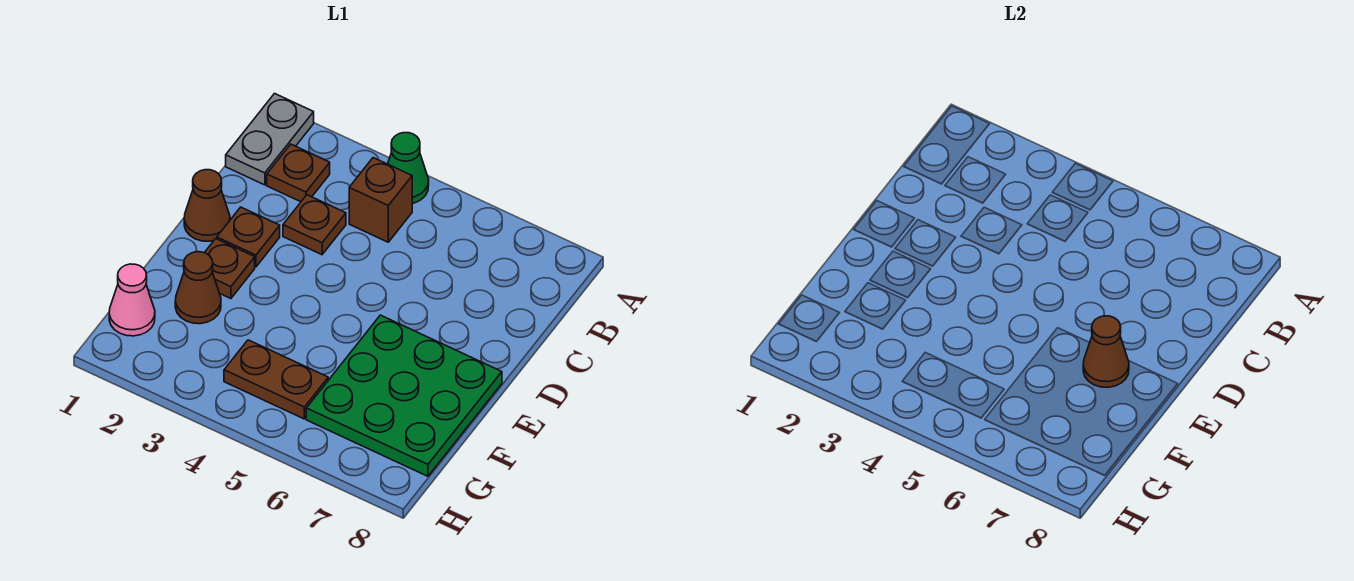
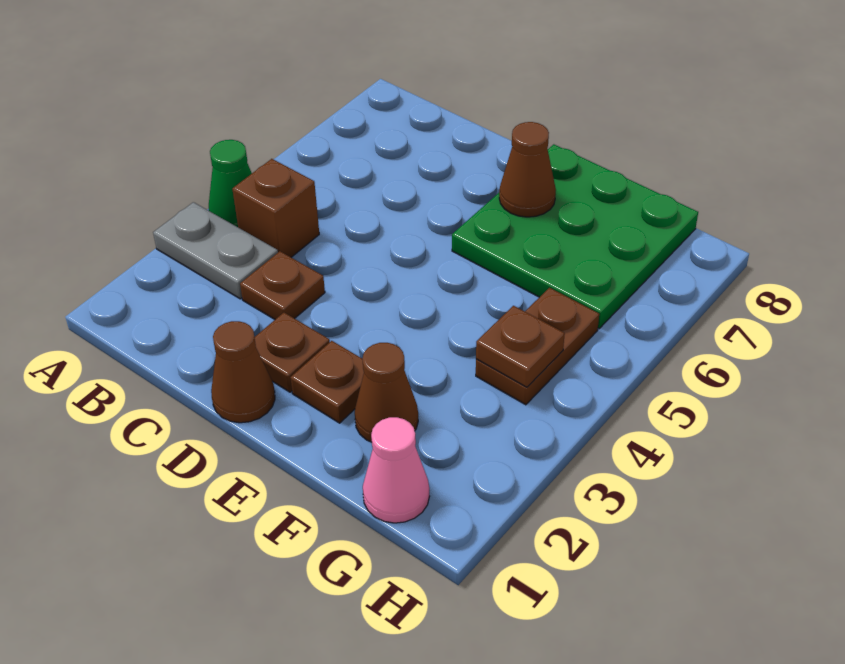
grey plate A1:B1 level 1 -> grey plate A3:B3 level 1
brown plate B2 level 1 -> brown plate G4 level 2

